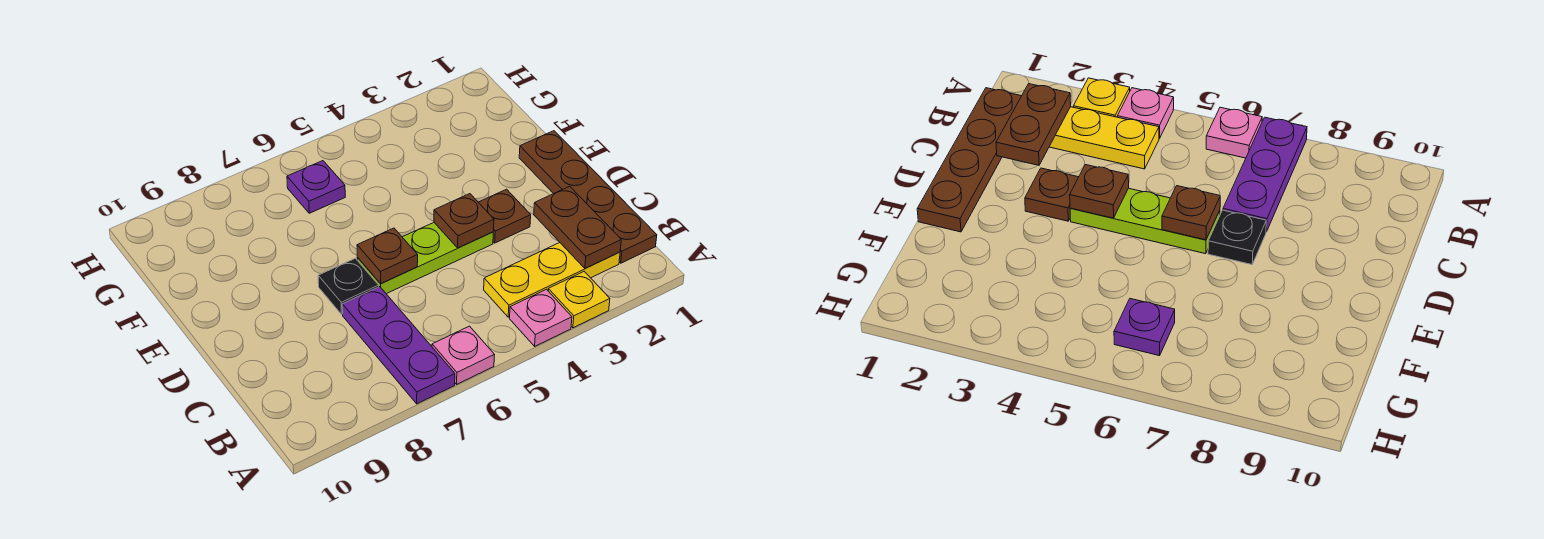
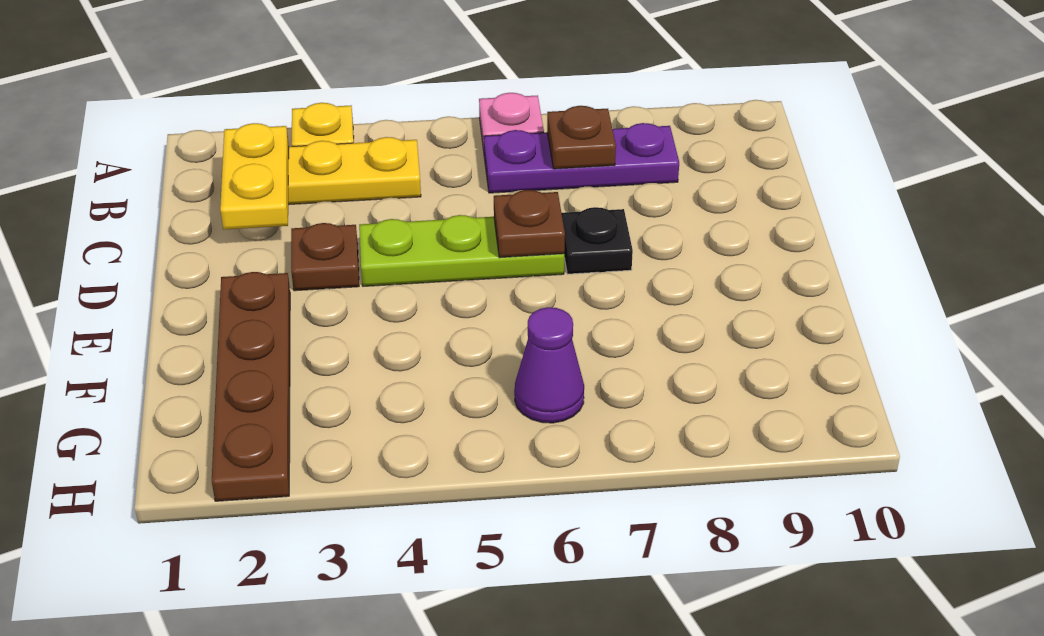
pink plate A4 level 1 -> none
purple plate A7:C7 level 1 -> purple plate B6:B8 level 1
brown plate B1:E1 level 1 -> brown plate E2:H2 level 1
brown plate B2:C2 level 2 -> yellow plate B2:C2 level 2
brown plate D4 level 2 -> brown plate B7 level 2
purple plate G6 level 1 -> purple cone G6 level 1

